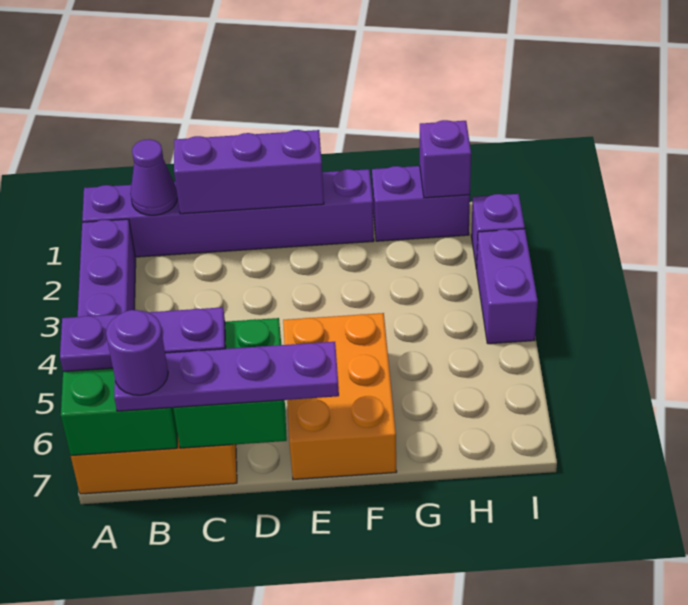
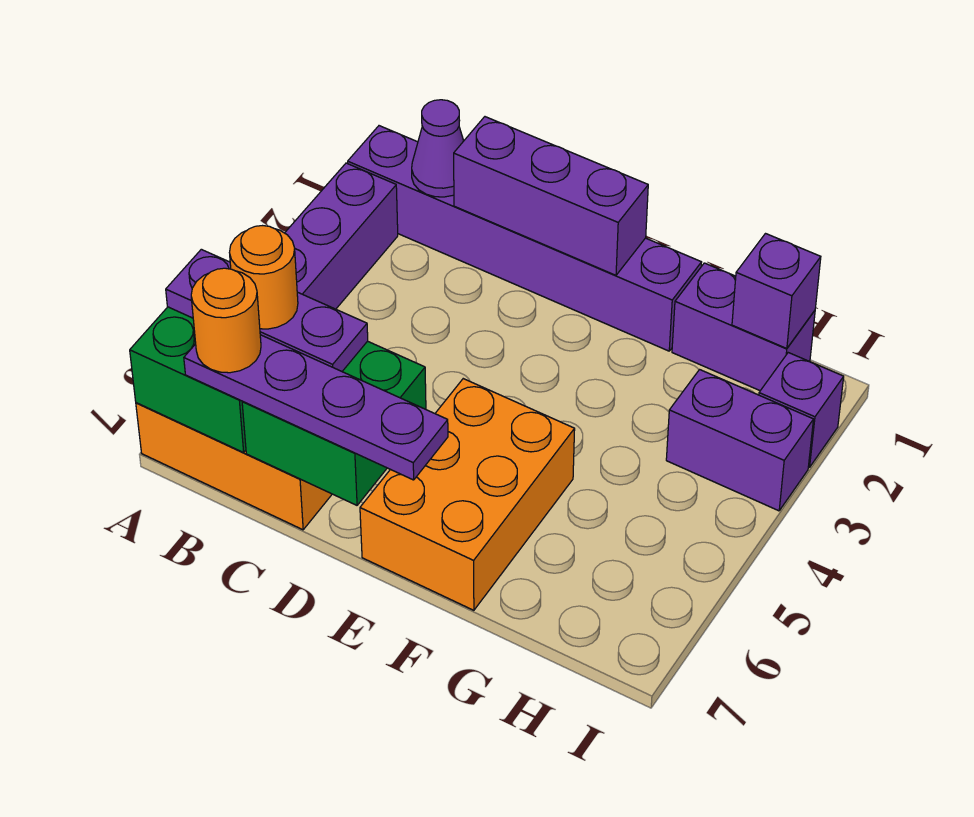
none -> orange round brick B6 level 4
purple round brick B7 level 4 -> orange round brick B7 level 4
purple brick I3:I4 level 1 -> purple brick H3:I3 level 1

